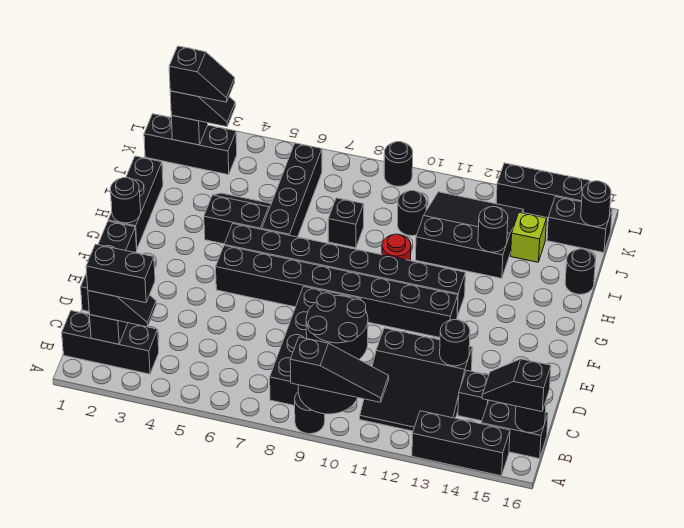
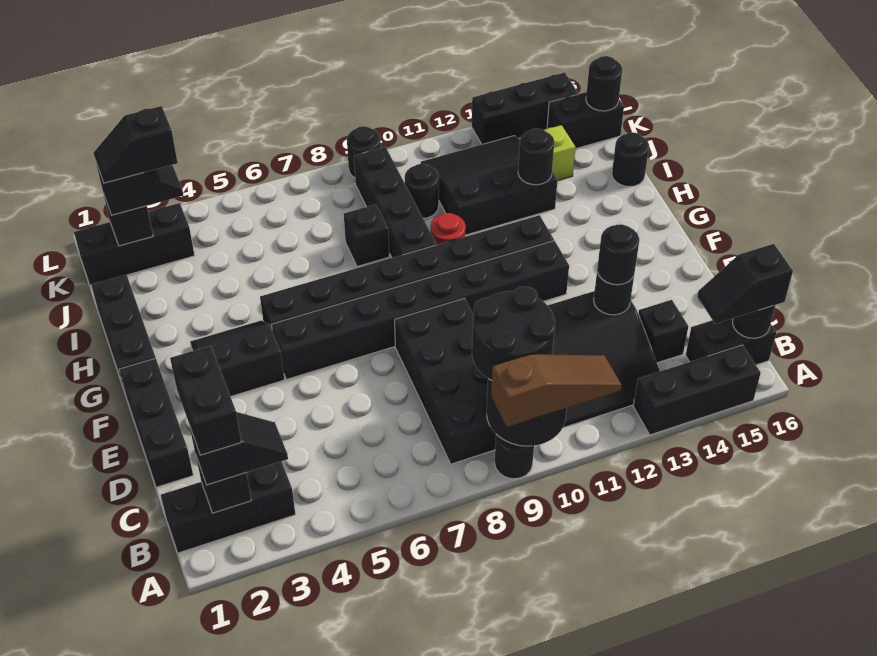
black slope A9:A11 level 3 top 9 -> brown slope A9:A11 level 3 top 9
black brick B2:B3 level 4 -> black brick B2:C2 level 4
black round brick G1 level 2 -> black round brick D13 level 3
black slope H4:I5 level 1 top H -> black slope F3:G4 level 1 top F
black brick H6:K6 level 1 -> black brick H9:K9 level 1
black slope K2:K3 level 4 top 2 -> black slope K2:K3 level 4 top 3

